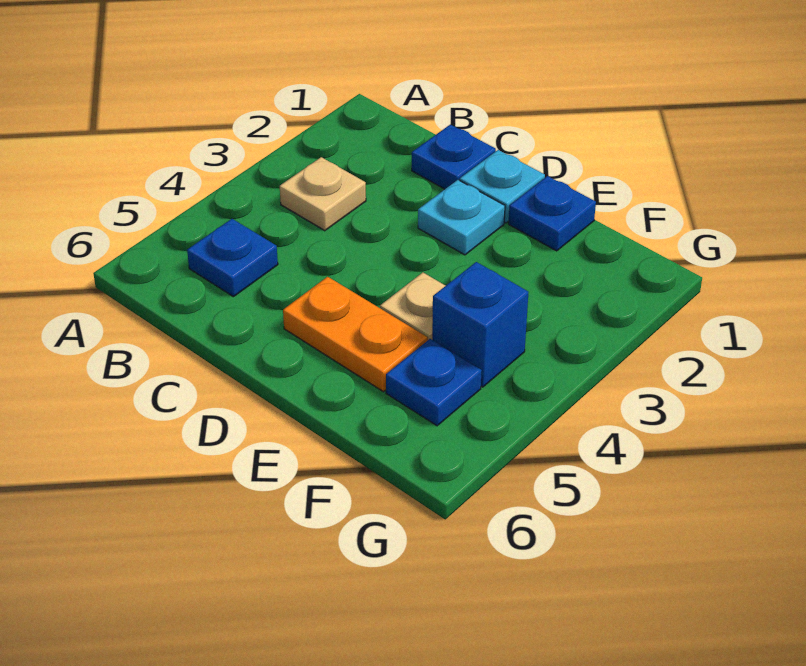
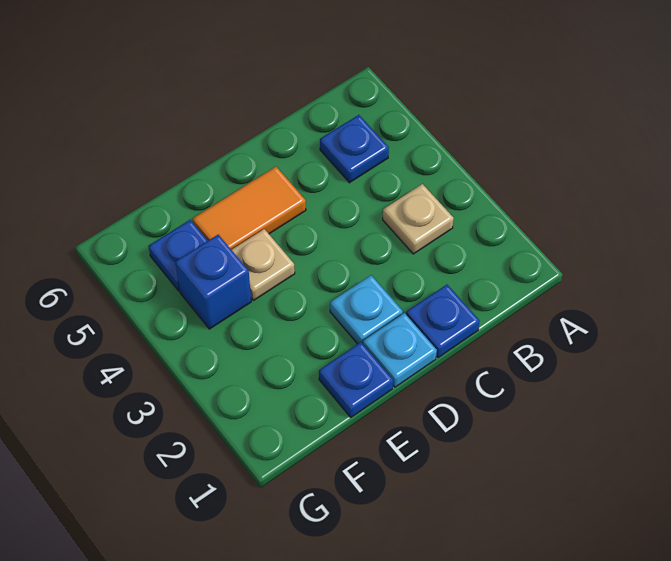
orange plate D5:E5 level 1 -> orange tile D5:E5 level 1

